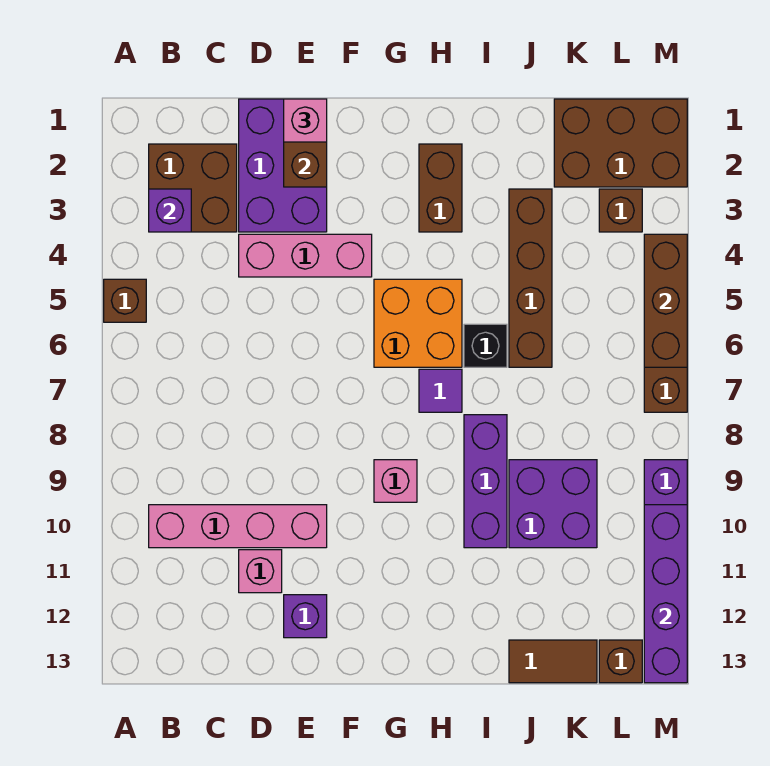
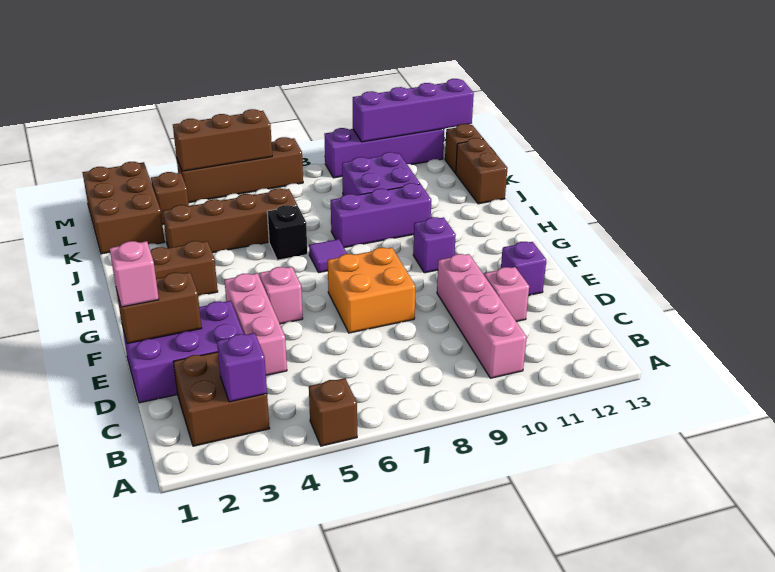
orange brick G5:H6 level 1 -> orange brick E7:F8 level 1
pink brick G9 level 1 -> pink brick F5 level 1
none -> purple brick G10 level 1
brown tile J13:K13 level 1 -> brown brick J13:K13 level 1

